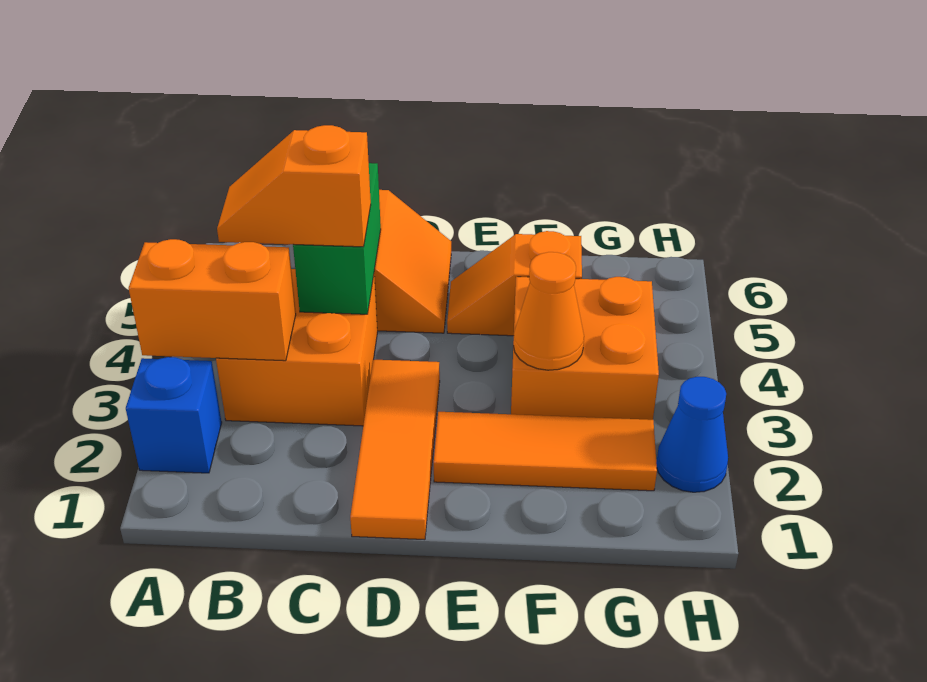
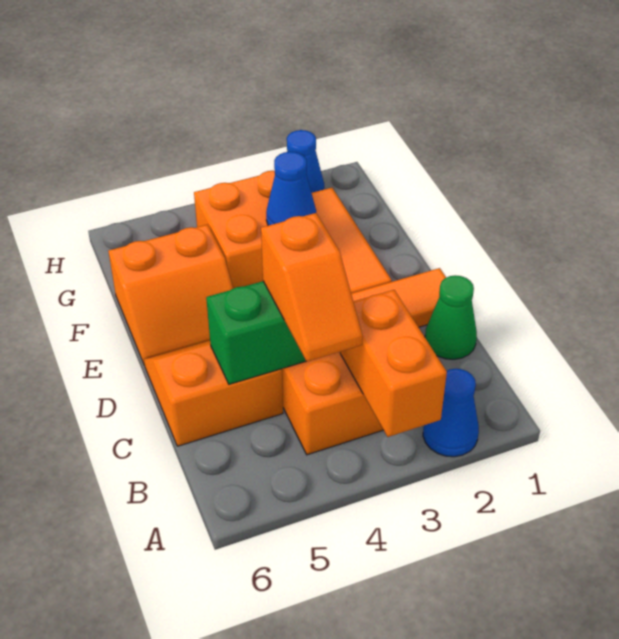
blue brick A2 level 1 -> blue cone A2 level 1
none -> green cone C1 level 1
orange slope E5:F5 level 1 top F -> orange slope E5:F6 level 1 top F
orange cone F3 level 2 -> blue cone F3 level 2

